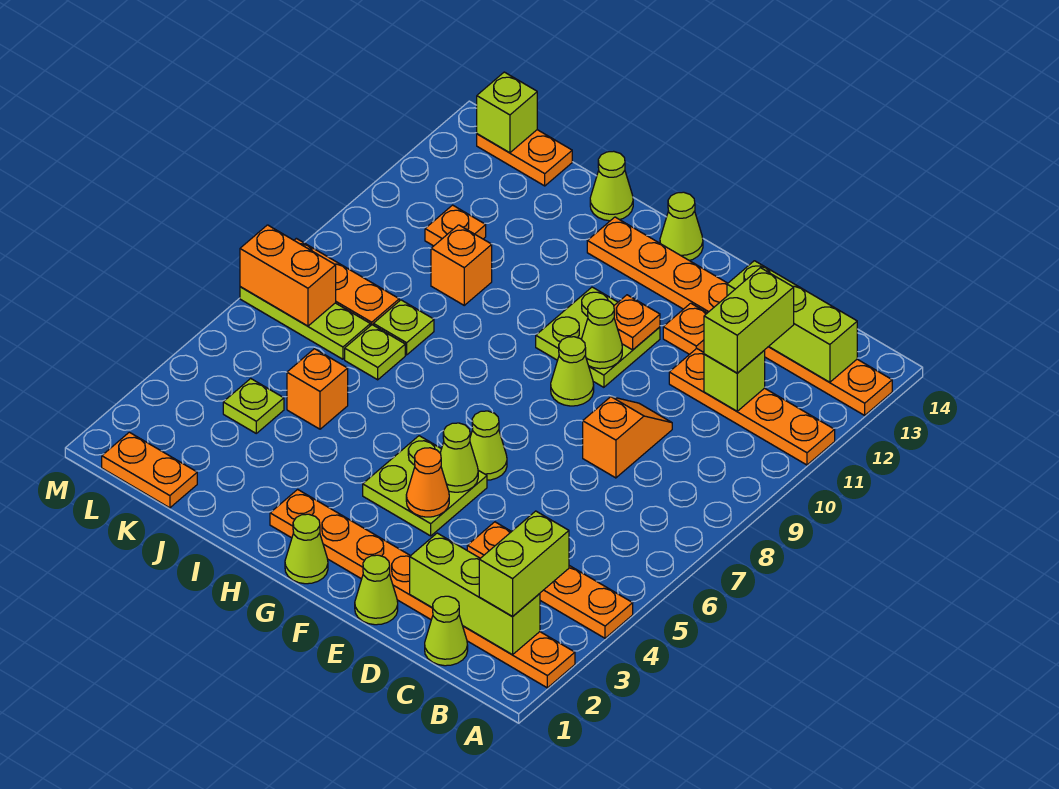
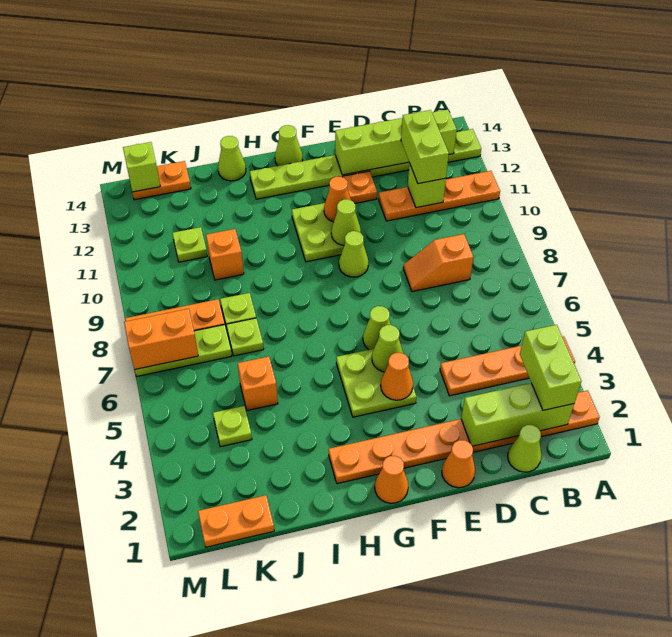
orange plate A13:H13 level 1 -> lime plate A13:H13 level 1
lime brick B13:D13 level 2 -> lime brick B13:E13 level 2
orange slope D8:D9 level 1 top 8 -> orange slope C8:D8 level 1 top C
lime cone E1 level 1 -> orange cone E1 level 1
orange plate F11 level 2 -> orange cone F11 level 2
lime cone G1 level 1 -> orange cone G1 level 1
orange plate K11 level 1 -> lime plate K11 level 1

